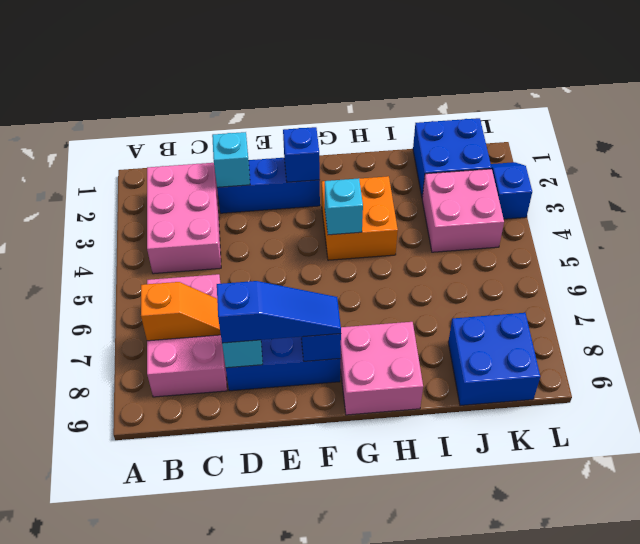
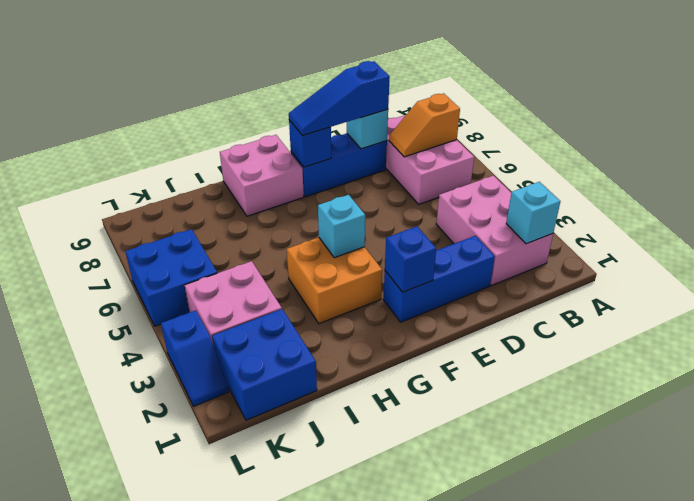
cyan brick D2 level 2 -> cyan brick B2 level 2
blue brick J8:K9 level 1 -> blue brick K5:L6 level 1

